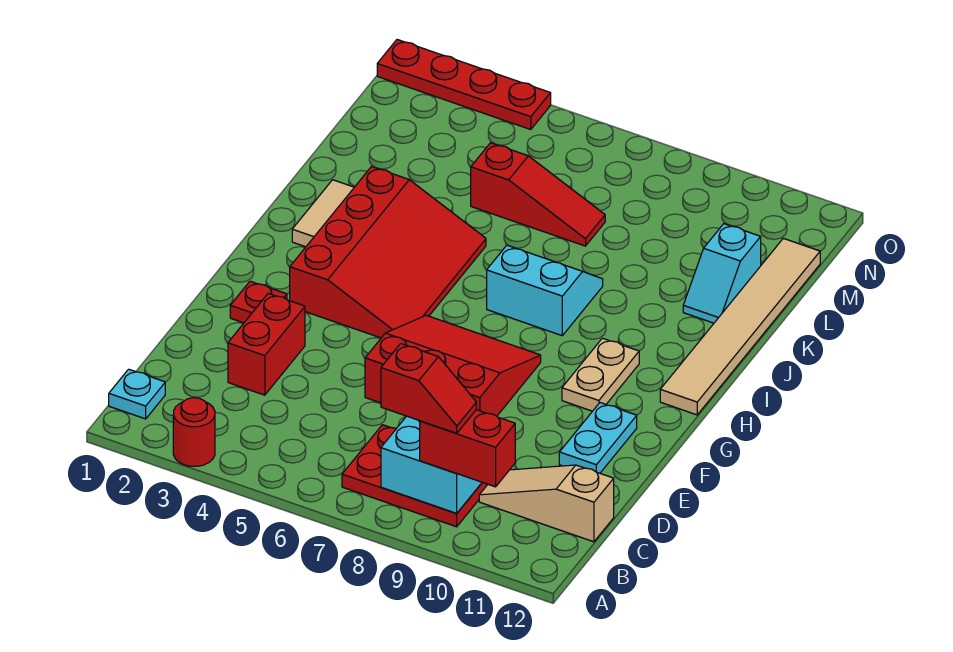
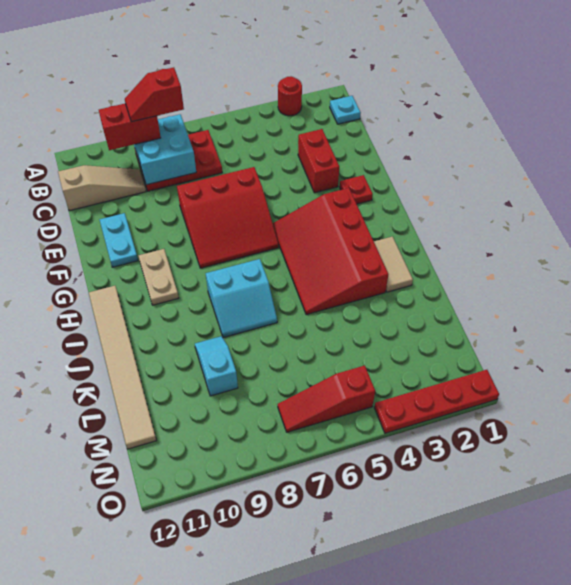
cyan slope K11:L11 level 1 top L -> cyan slope K9:L9 level 1 top L
red slope L5:L7 level 1 top 5 -> red slope N5:N7 level 1 top 5

